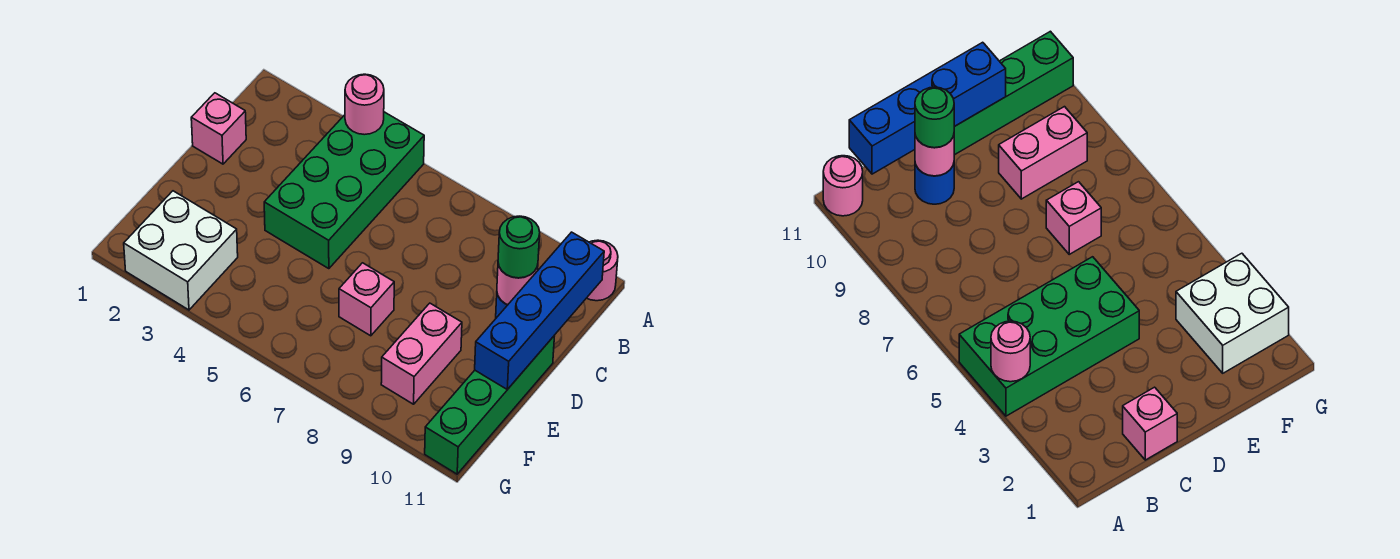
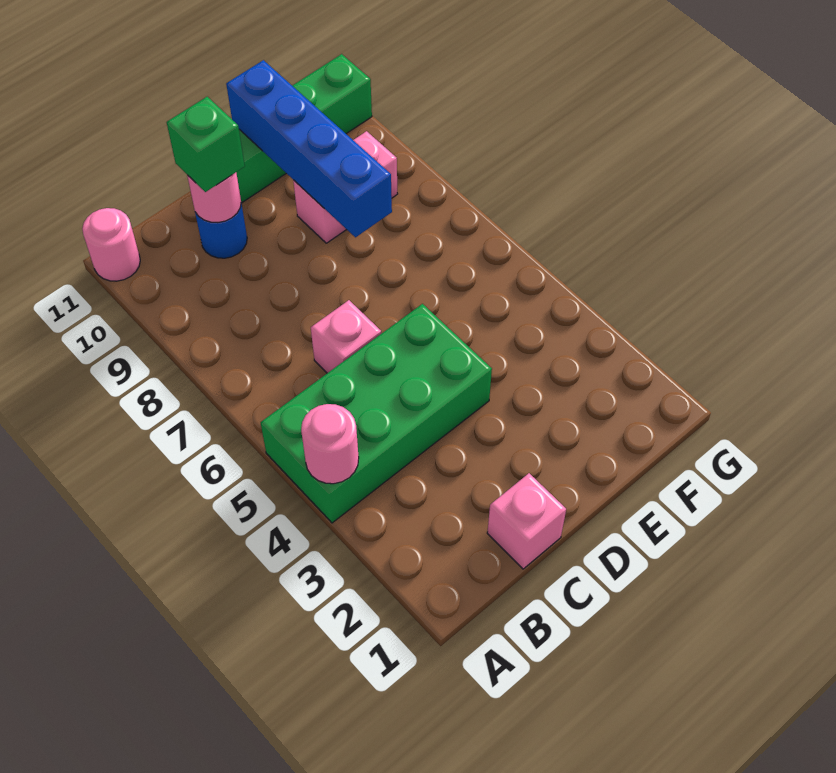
blue brick B11:E11 level 2 -> blue brick E8:E11 level 2
green round brick C10 level 3 -> green brick C10 level 3
pink brick E7 level 1 -> pink brick C6 level 1
white brick F2:G3 level 1 -> none

